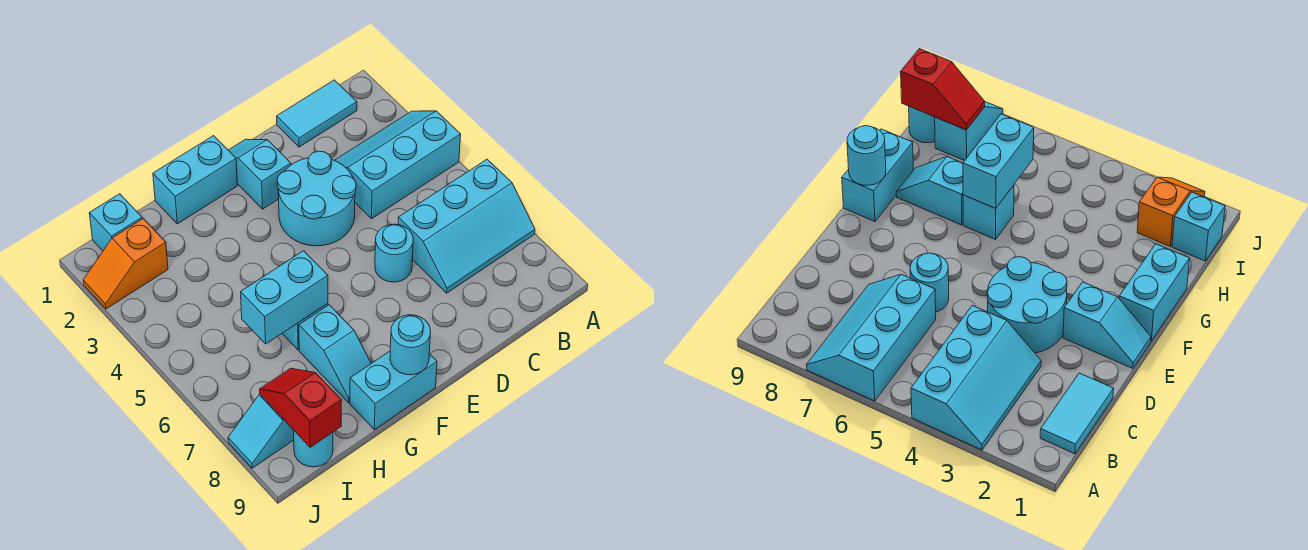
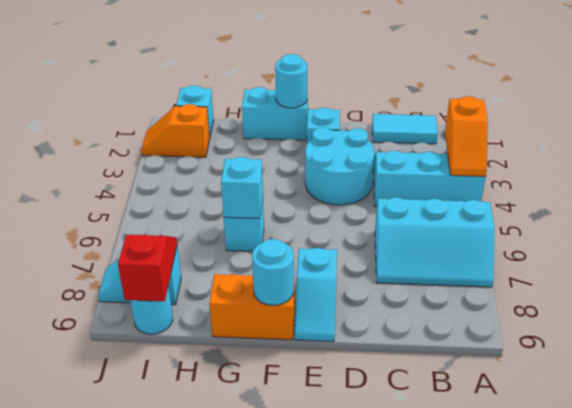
none -> orange slope A3:A4 level 2 top 3
cyan round brick D6 level 1 -> cyan round brick F1 level 2
cyan brick F9:G9 level 1 -> orange brick F9:G9 level 1
cyan brick G6:H6 level 2 -> cyan brick G6 level 2
cyan slope G7:G8 level 1 top 7 -> cyan slope E8:E9 level 1 top 8

